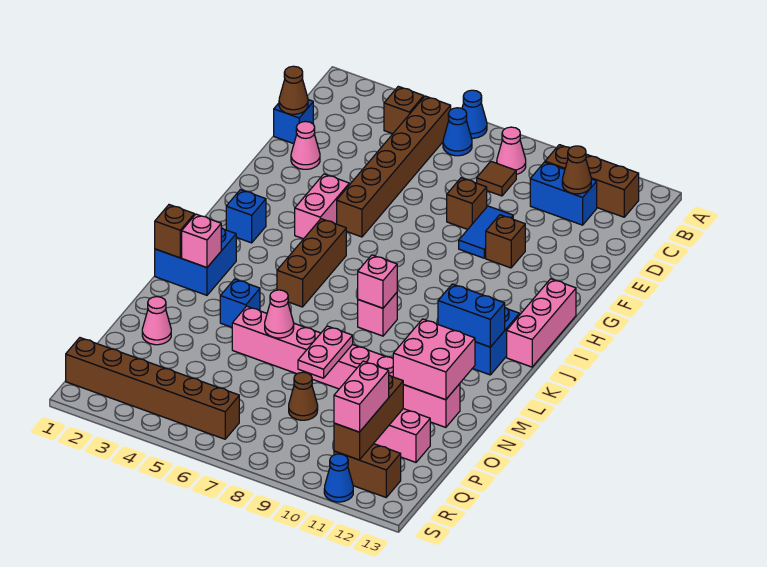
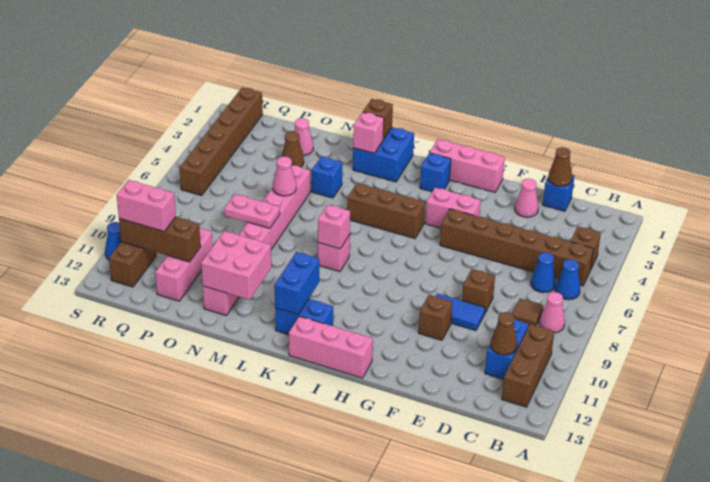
blue cone A6 level 1 -> blue cone C6 level 1
none -> pink brick G1:I1 level 1
brown cone P8 level 1 -> brown cone O3 level 1

